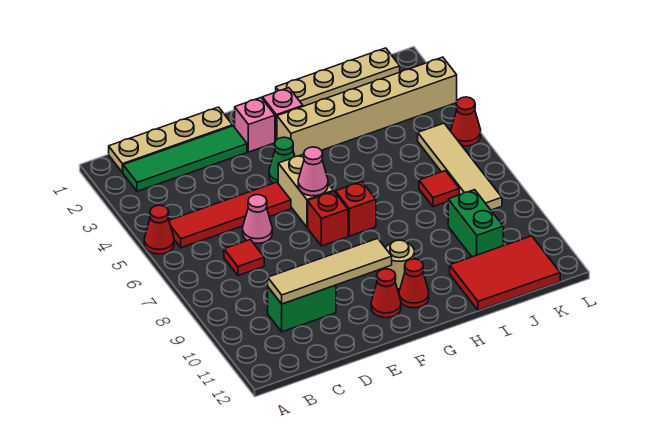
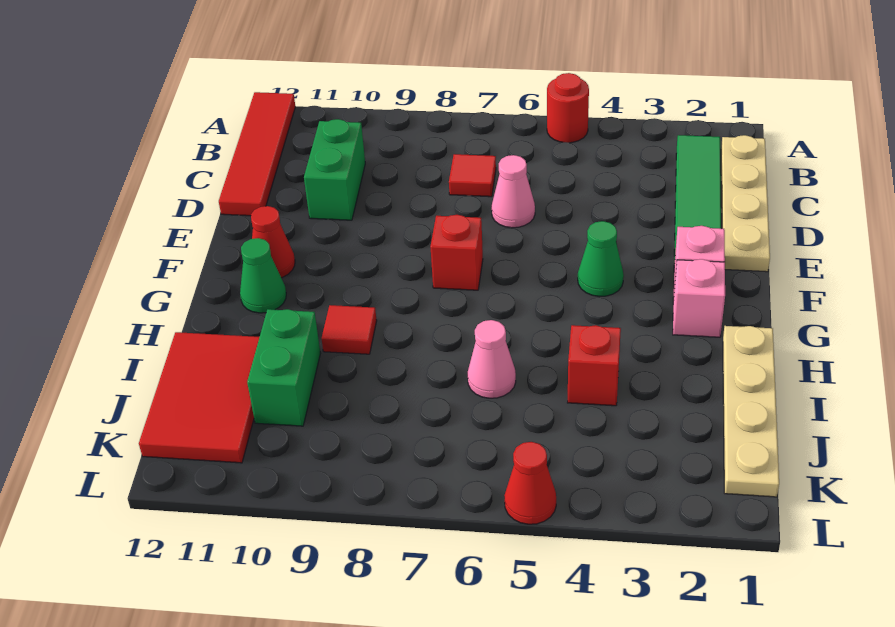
red cone A5 level 1 -> red round brick A5 level 1
red tile B5:E5 level 1 -> red tile A12:D12 level 1
tan tile C10:F10 level 2 -> none
tan brick F5:F6 level 1 -> none
pink cone F6 level 2 -> pink cone I6 level 1
tan brick G3:L3 level 1 -> none
red brick G7 level 1 -> red brick I4 level 1
tan round brick G10 level 1 -> none
red cone G11 level 1 -> green cone G11 level 1
red tile J7 level 1 -> red tile H9 level 1
green brick J9:J10 level 1 -> green brick I10:J10 level 1
tan tile K5:K8 level 1 -> none

